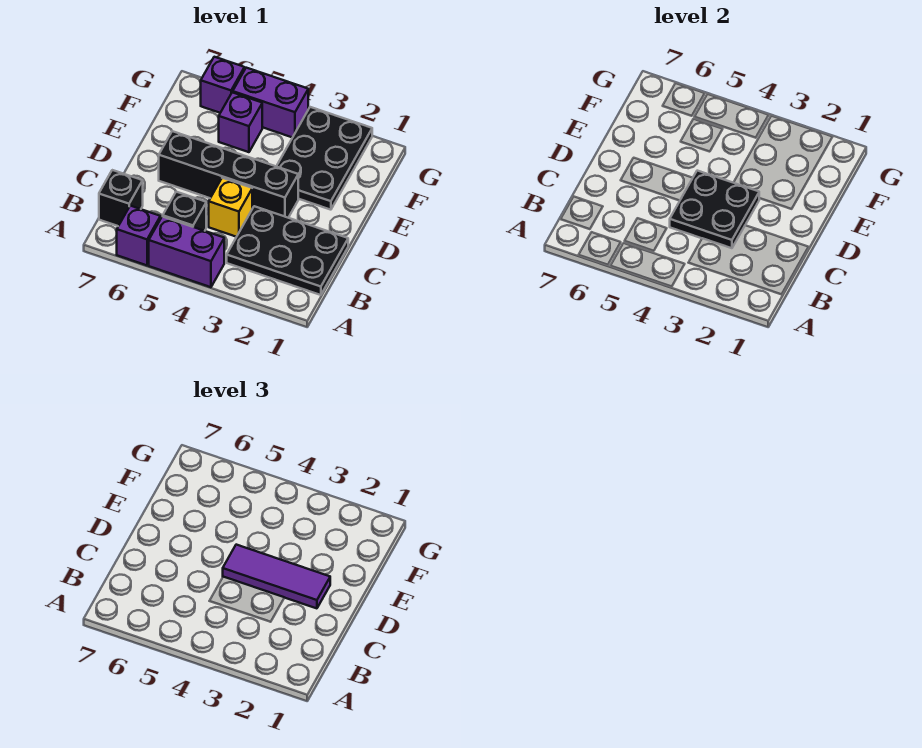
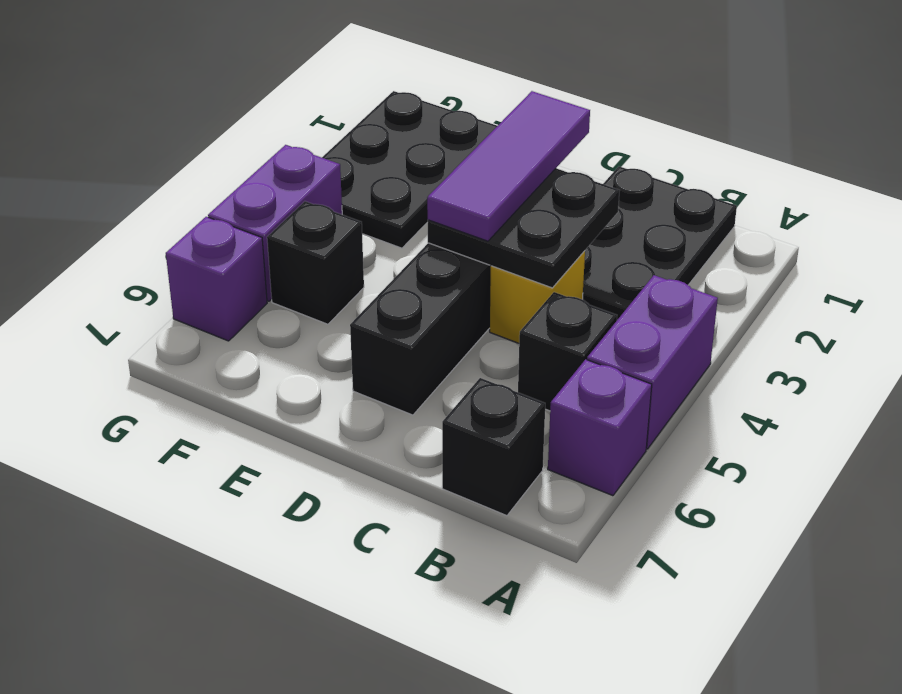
black plate E2:G3 level 1 -> black plate F1:G3 level 1
purple brick F5 level 1 -> black brick F5 level 1

